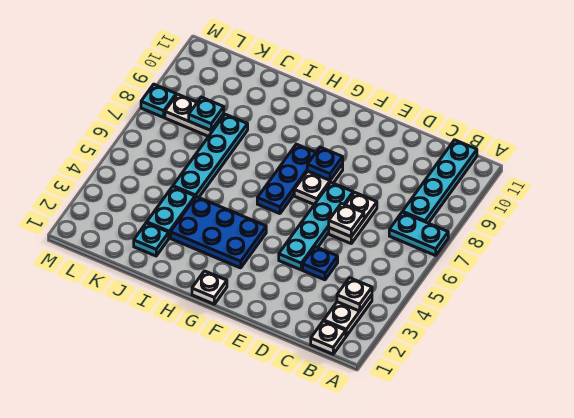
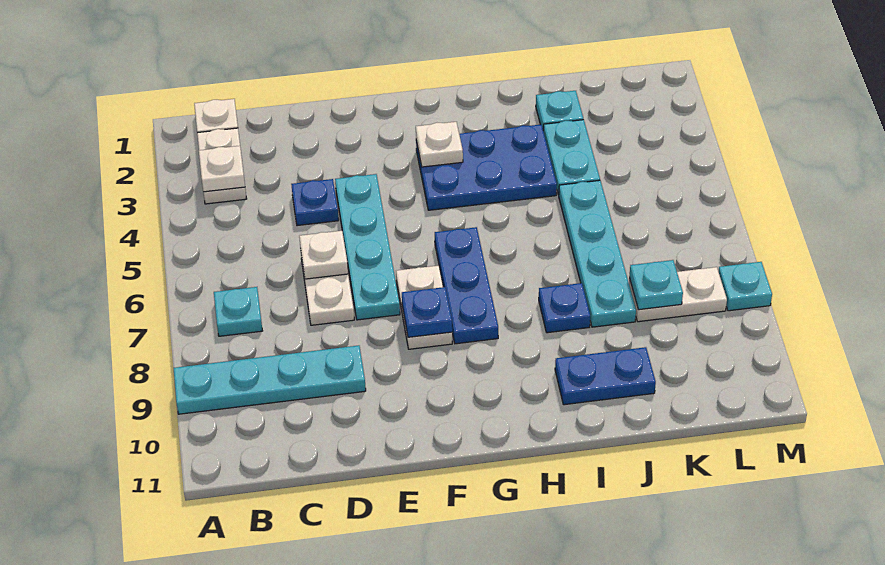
cyan plate A7:B7 level 1 -> cyan plate B7 level 1
cyan plate B8:B11 level 1 -> cyan plate A9:D9 level 1
white plate G1 level 1 -> white plate G3 level 2
none -> blue plate I8 level 1
none -> blue plate I10:J10 level 1

